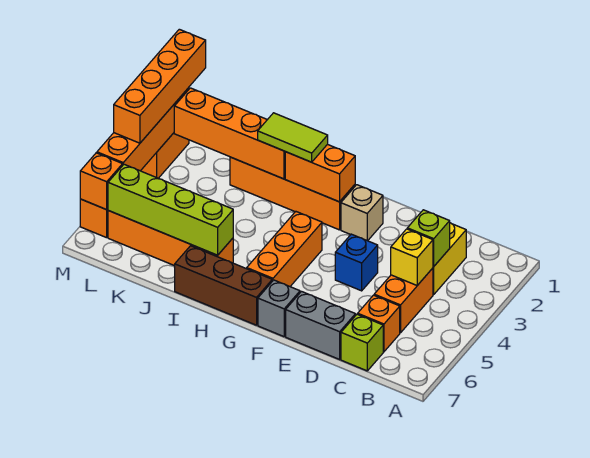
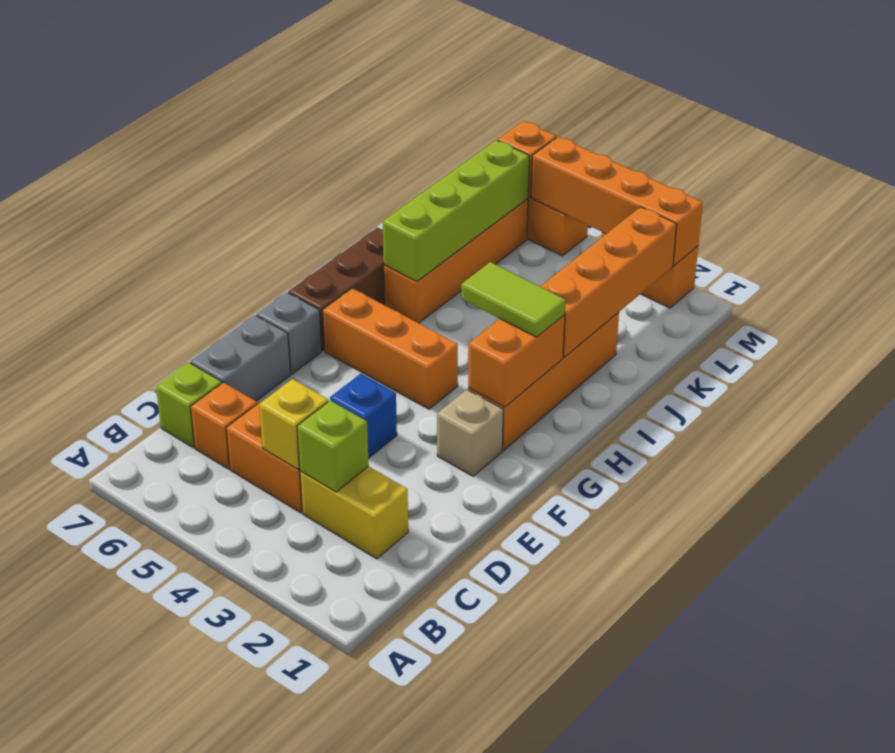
lime tile H2:I2 level 3 -> lime tile H2:H3 level 3
orange brick M1:M4 level 3 -> none

